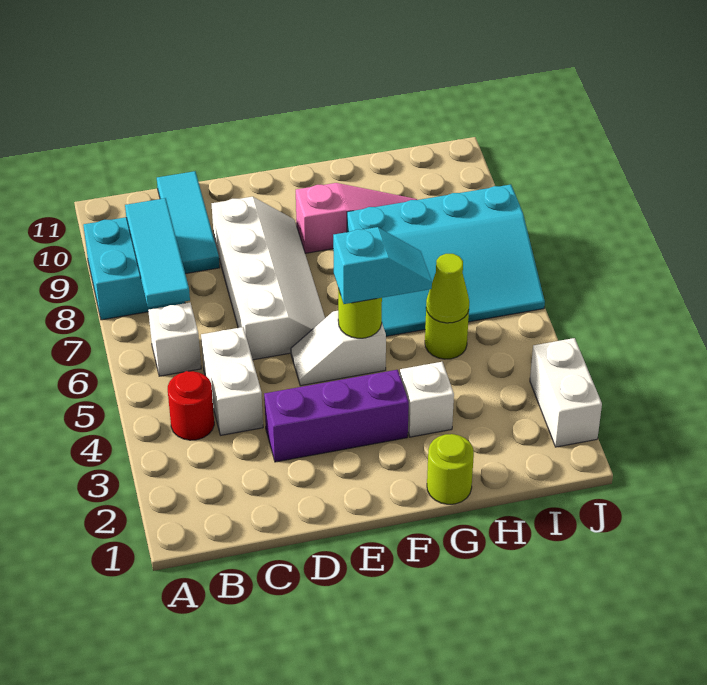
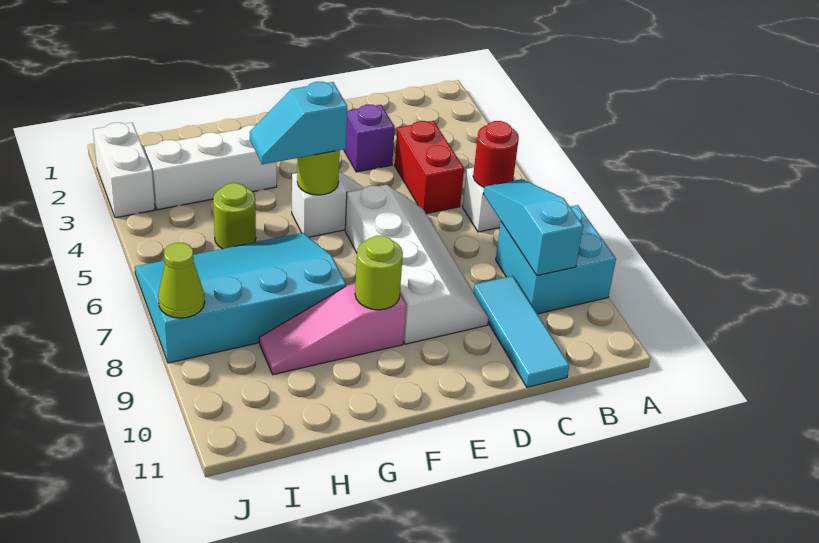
red round brick B4 level 1 -> red round brick B6 level 2
cyan tile B7:B9 level 2 -> cyan slope B7:B9 level 2 top 9
white brick C4:C5 level 1 -> red brick C4:C5 level 1
purple brick D3:F3 level 1 -> purple brick D3 level 1
white slope D6:E9 level 1 top D -> white slope D6:E9 level 1 top E
lime round brick G1 level 1 -> lime round brick F9 level 2
white brick G3 level 1 -> white brick G3:I3 level 1
lime cone H5 level 2 -> lime cone J8 level 2

